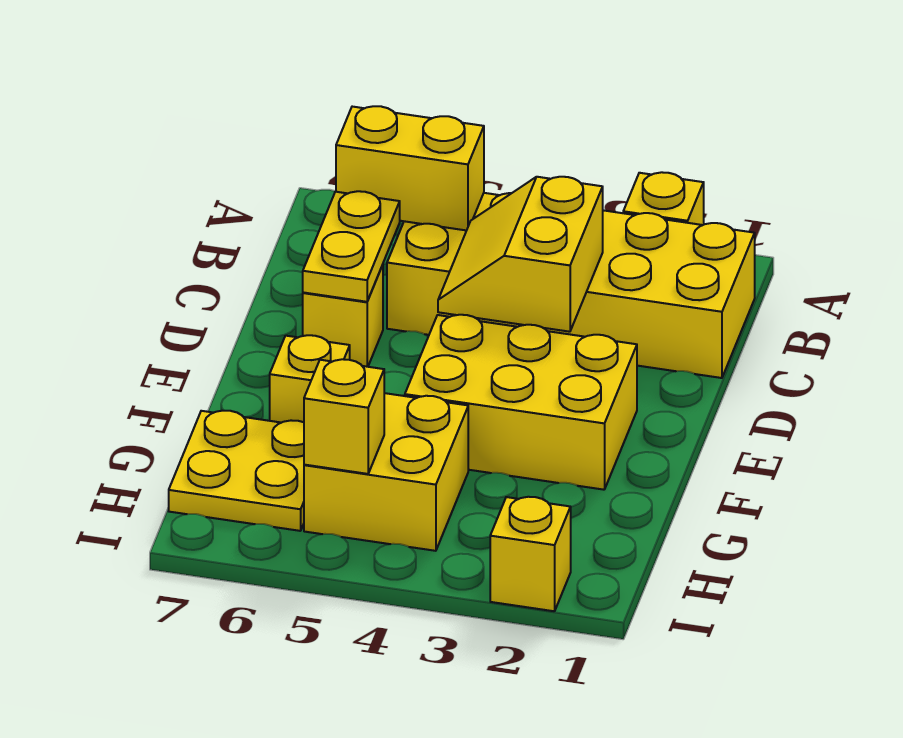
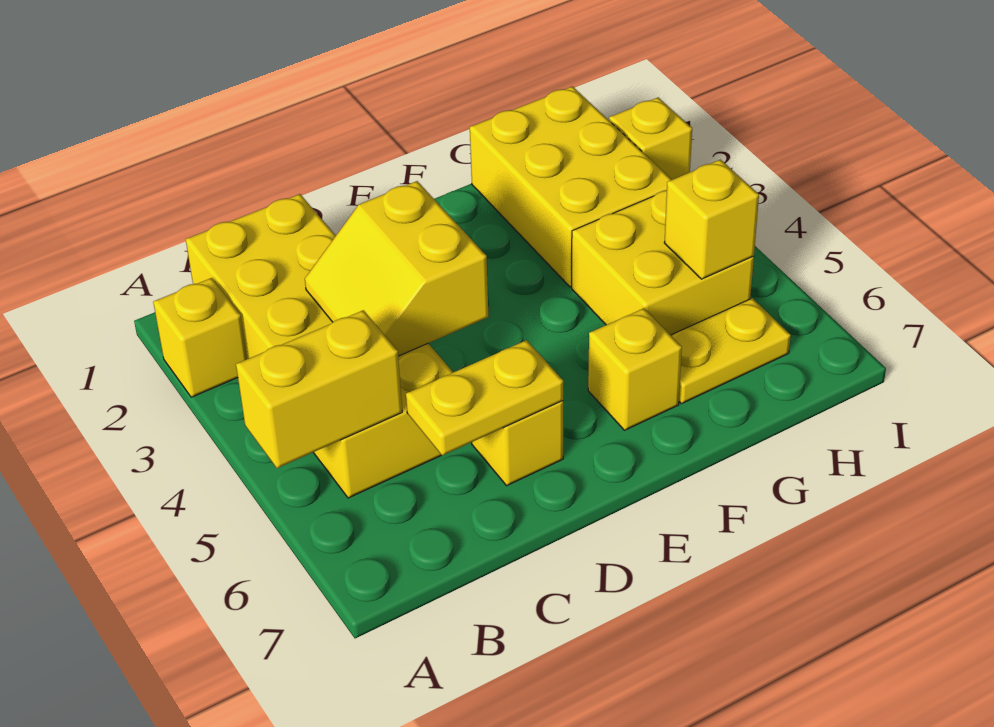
yellow brick B5:B6 level 2 -> yellow brick A5:B5 level 2
yellow slope C3:D4 level 2 top 3 -> yellow slope C3:D4 level 2 top D
yellow brick E2:F4 level 1 -> yellow brick G1:H3 level 1
yellow plate G6:H7 level 1 -> yellow plate G6:H6 level 1

